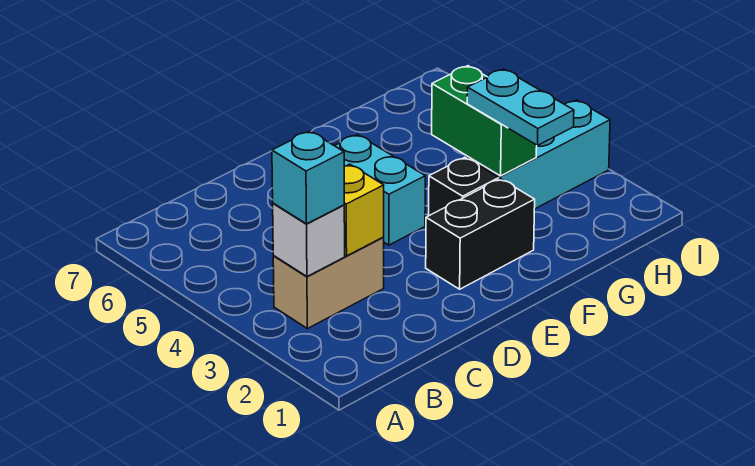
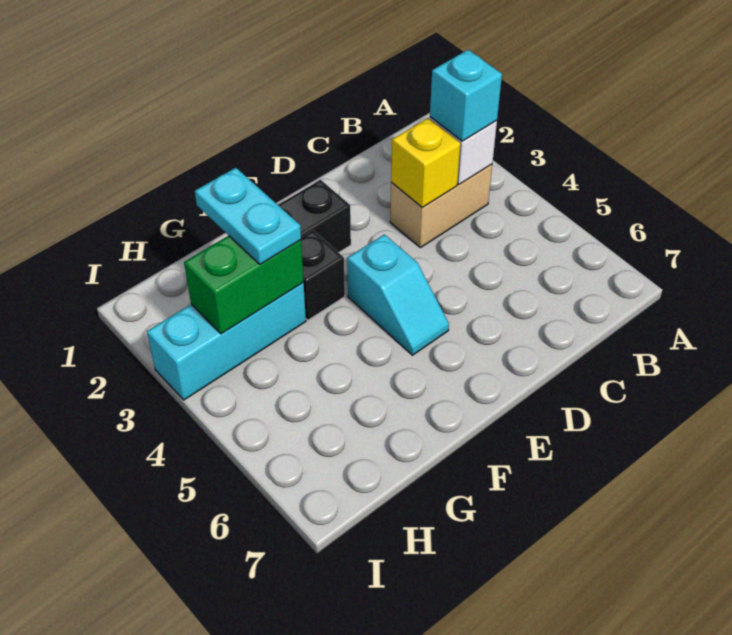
cyan brick E4:E5 level 1 -> cyan slope E4:E5 level 1 top 4
green brick G3:G4 level 2 -> green brick G3:H3 level 2

